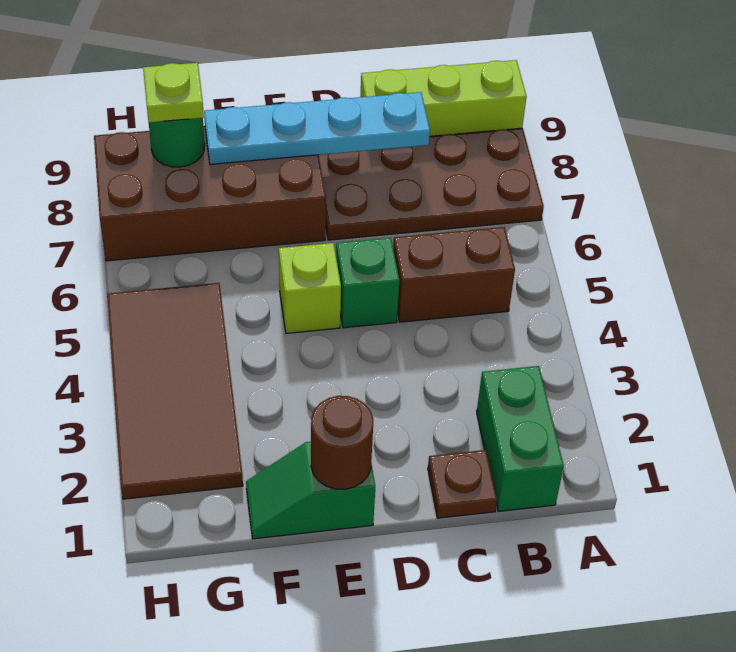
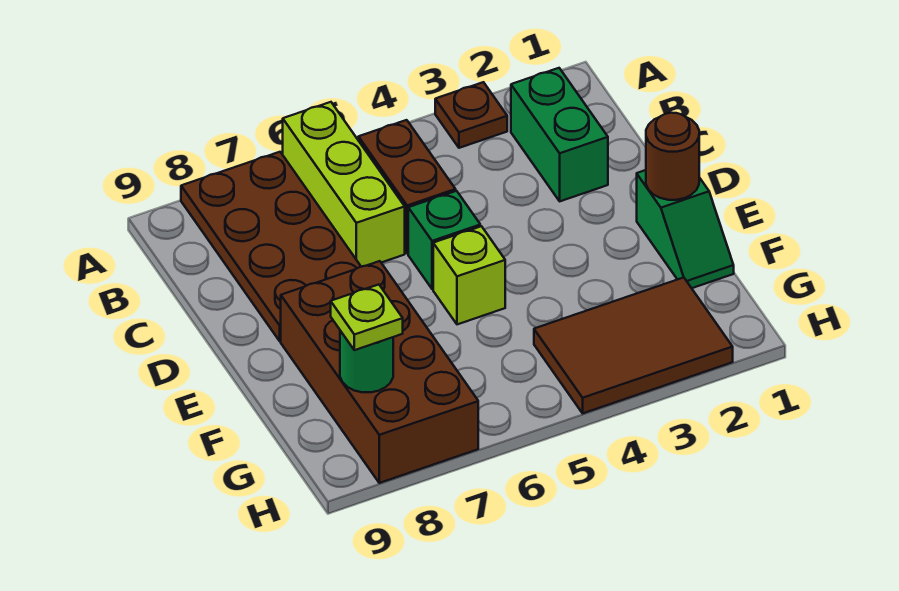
lime brick A9:C9 level 1 -> lime brick A6:C6 level 1
green brick B1:B2 level 1 -> green brick B2:C2 level 1
brown plate C1 level 1 -> brown plate A3 level 1
cyan plate C8:F8 level 2 -> none
brown tile G2:H5 level 1 -> brown tile G2:H4 level 1

